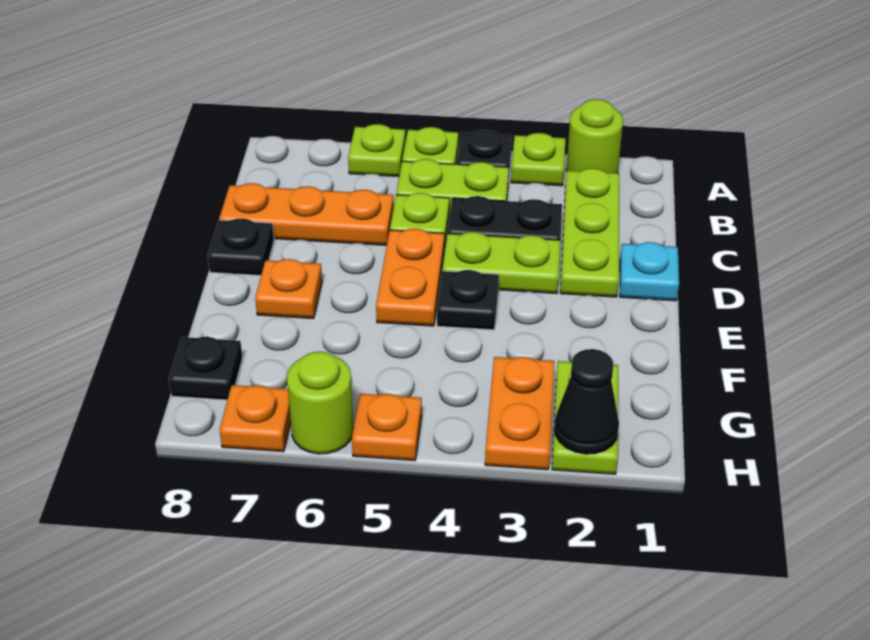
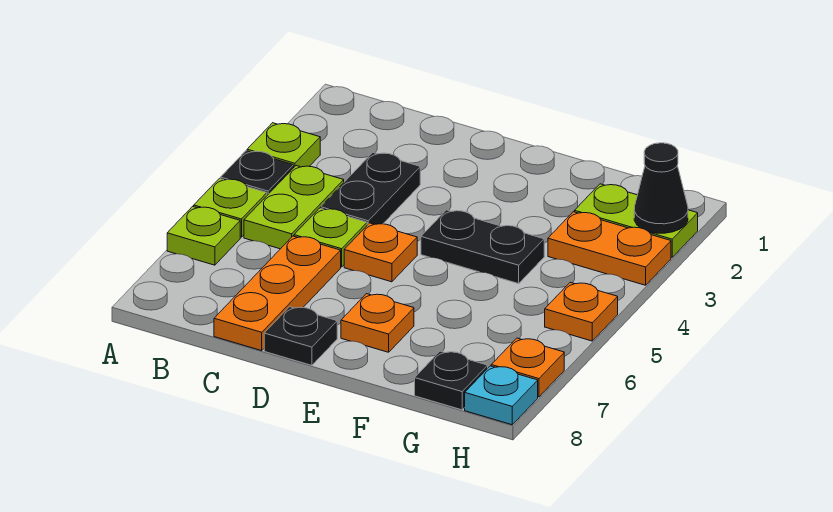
lime round brick A2 level 1 -> none
lime plate B2:D2 level 1 -> none
cyan plate D1 level 1 -> cyan plate H8 level 1
lime plate D3:D4 level 1 -> none
orange plate D5:E5 level 1 -> orange plate D5 level 1
black plate E4 level 1 -> black plate E4:F4 level 1
lime round brick H6 level 1 -> none

